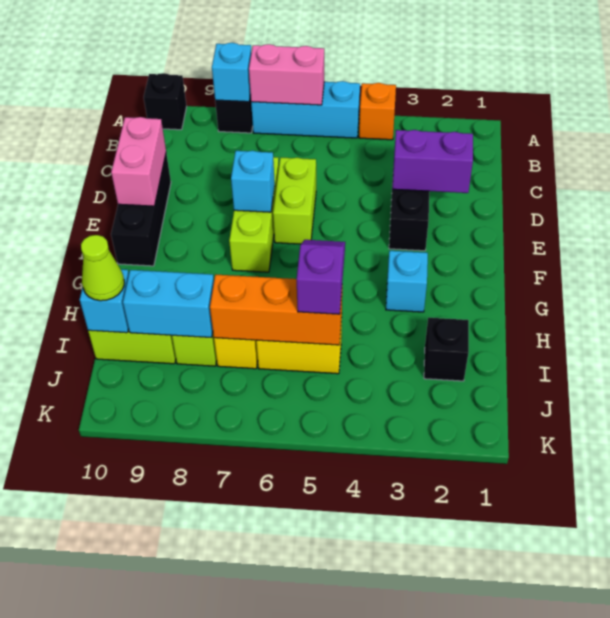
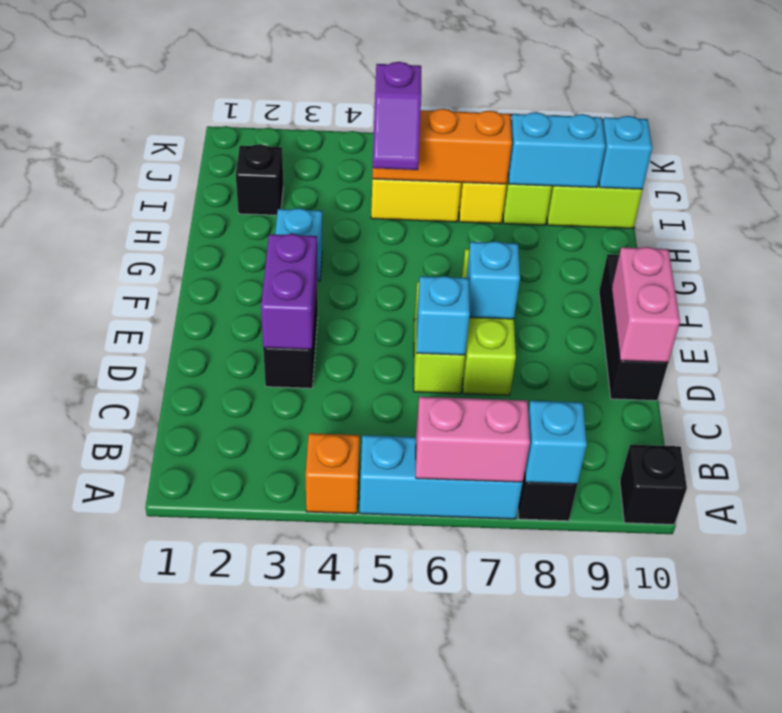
purple brick D2:D3 level 2 -> purple brick D3:E3 level 2
none -> cyan brick D6 level 2
lime cone I10 level 3 -> none

